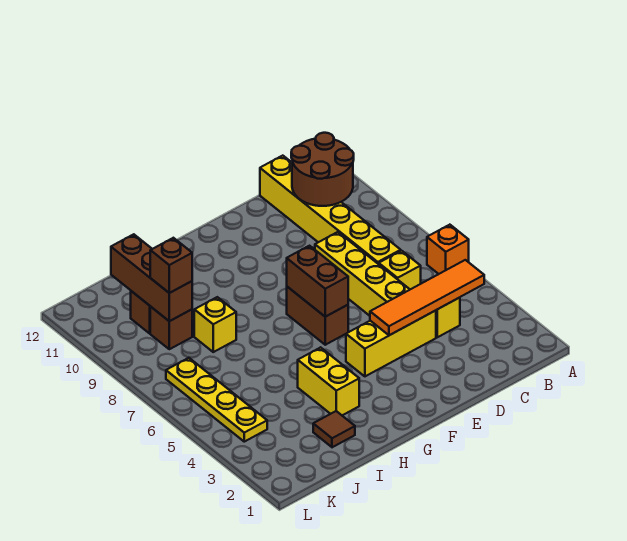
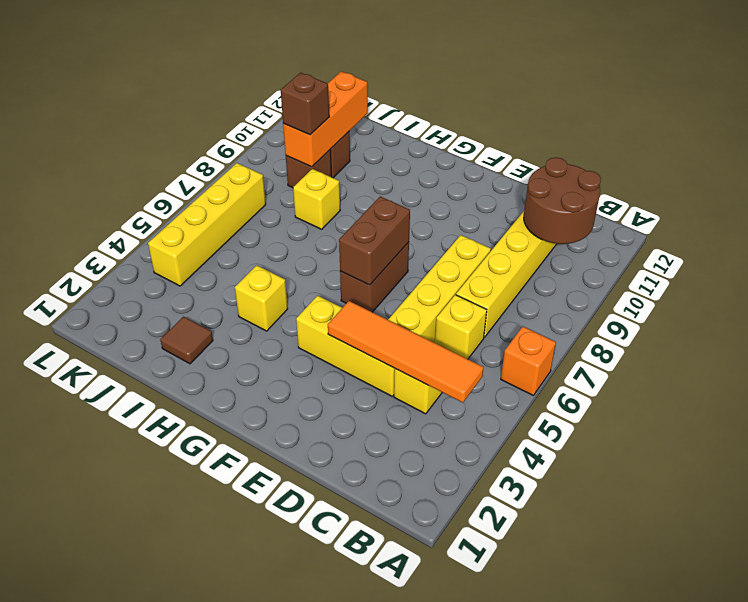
yellow brick H3:H4 level 1 -> yellow brick H4 level 1
brown brick J9:J11 level 2 -> orange brick J9:J11 level 2
yellow plate K4:K7 level 1 -> yellow brick K4:K7 level 1

